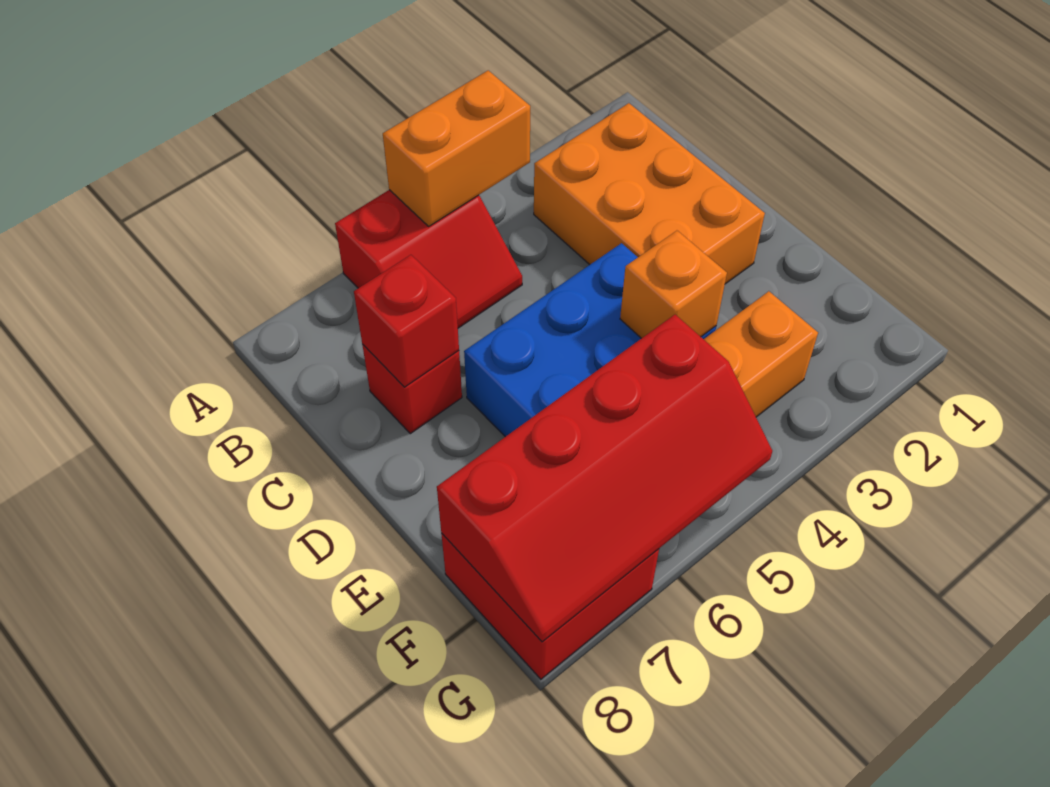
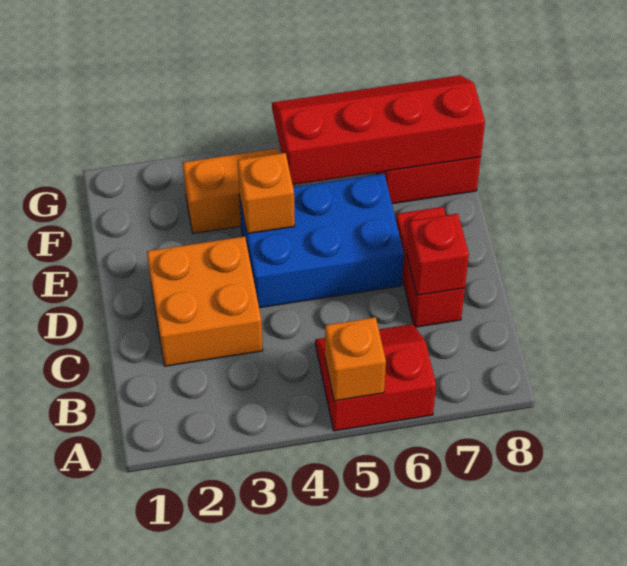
orange brick A4:A5 level 2 -> orange brick A5 level 2
orange brick B2:D3 level 1 -> orange brick C2:D3 level 1
red brick C7 level 1 -> red brick C7:D7 level 1

